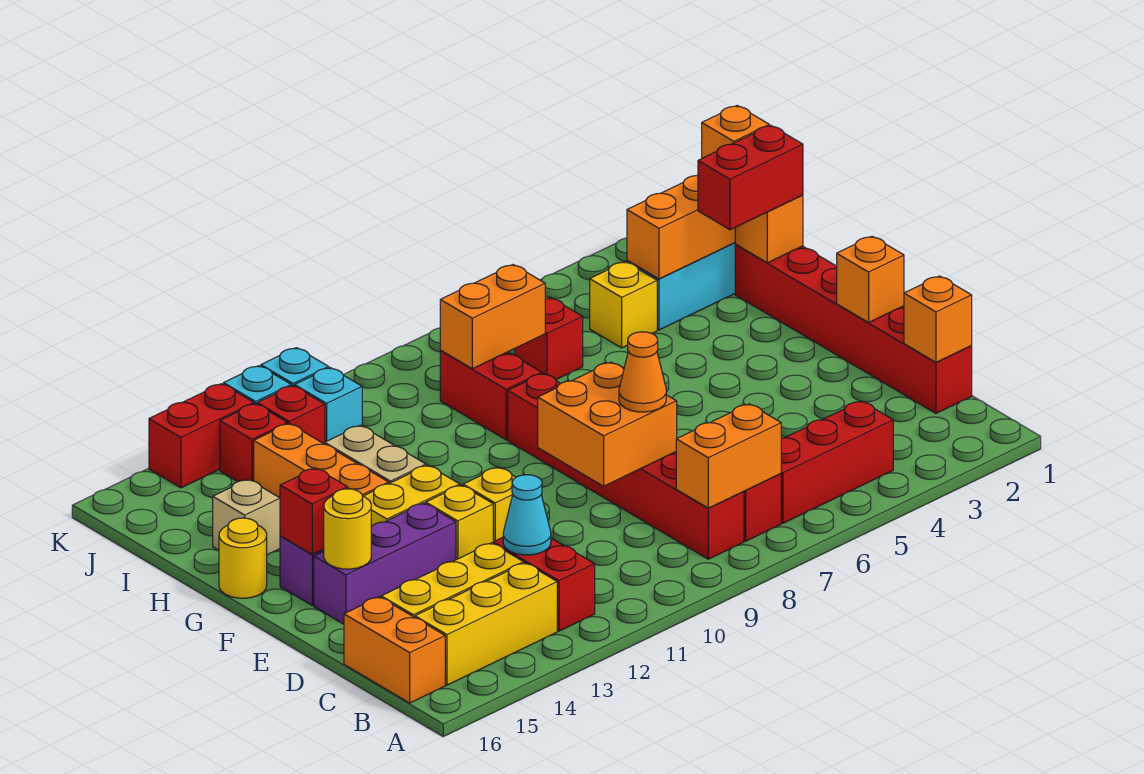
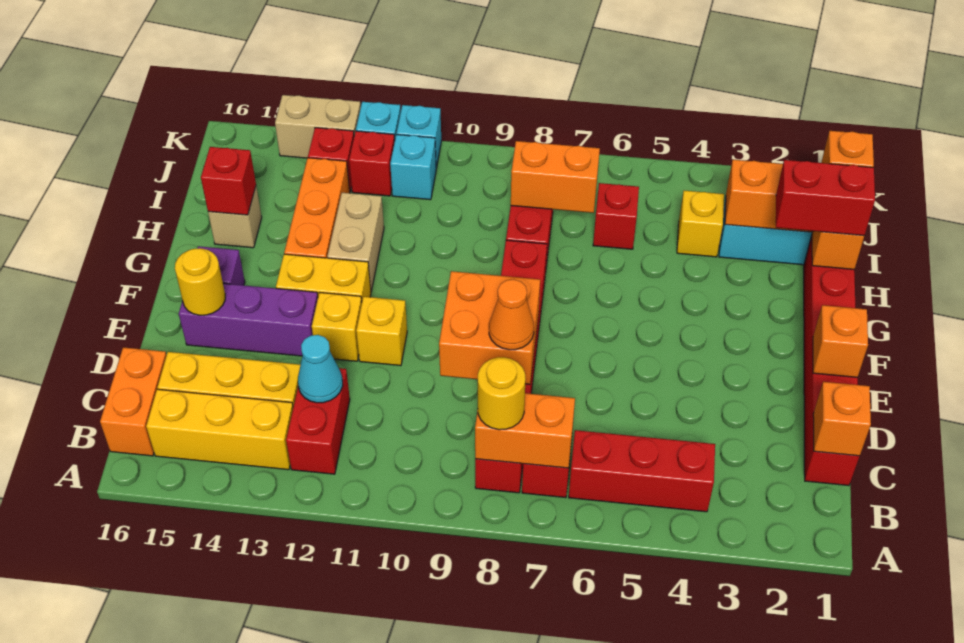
red brick F15 level 2 -> red brick H15 level 2
yellow round brick G16 level 1 -> yellow round brick B8 level 3
red brick K13:K14 level 1 -> tan brick K13:K14 level 1

